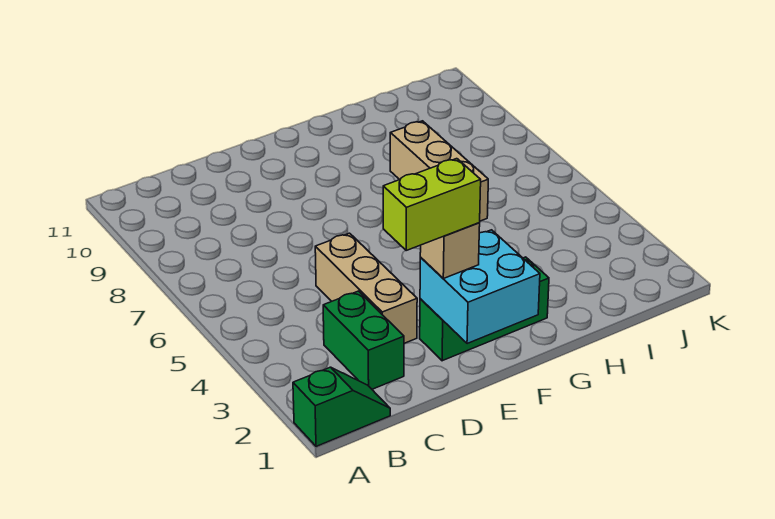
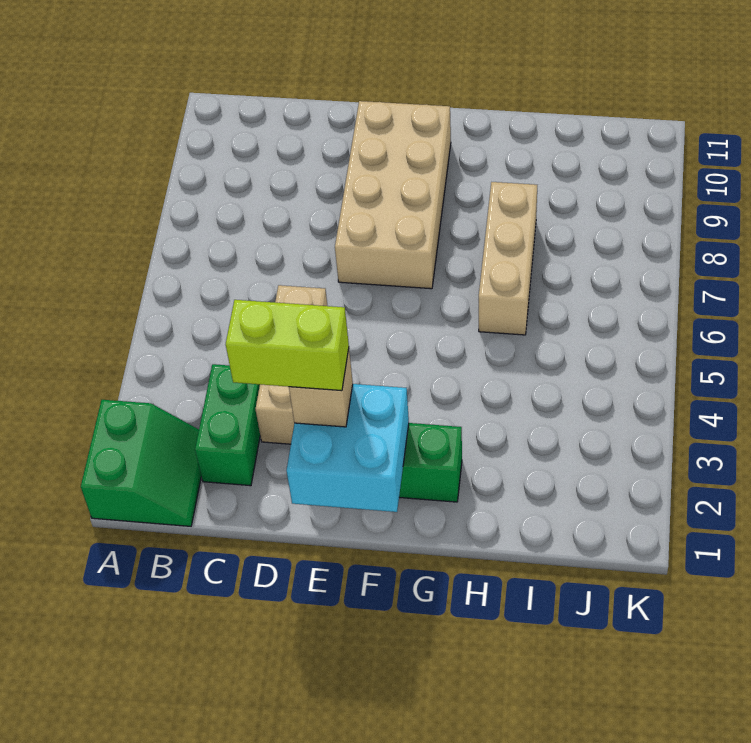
green slope A1:B1 level 1 top A -> green slope A1:B2 level 1 top A
none -> tan brick E7:F10 level 1

